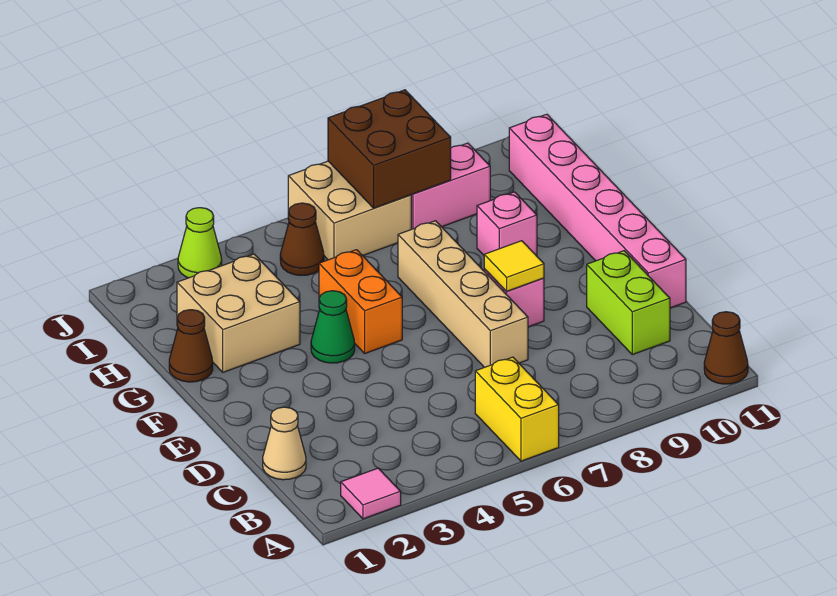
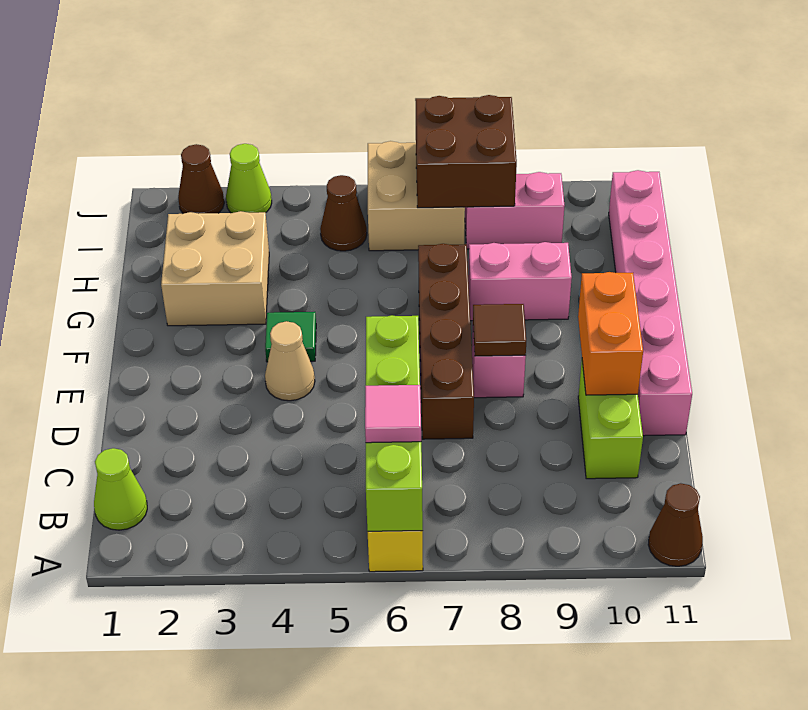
pink tile A2 level 1 -> pink tile B6 level 3
none -> lime brick A6:D6 level 2
none -> lime cone B1 level 1
tan cone C1 level 1 -> tan cone E4 level 1
tan brick D7:G7 level 1 -> brown brick D7:G7 level 1
yellow tile E8 level 2 -> brown tile E8 level 2
green cone F4 level 1 -> green tile F4 level 1
orange brick F5:G5 level 1 -> orange brick D10:E10 level 2
brown cone G1 level 1 -> brown cone J2 level 1
pink brick G9 level 1 -> pink brick G8:G9 level 1

